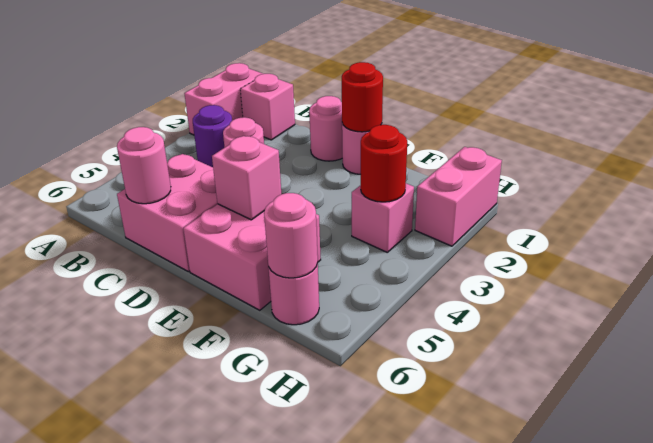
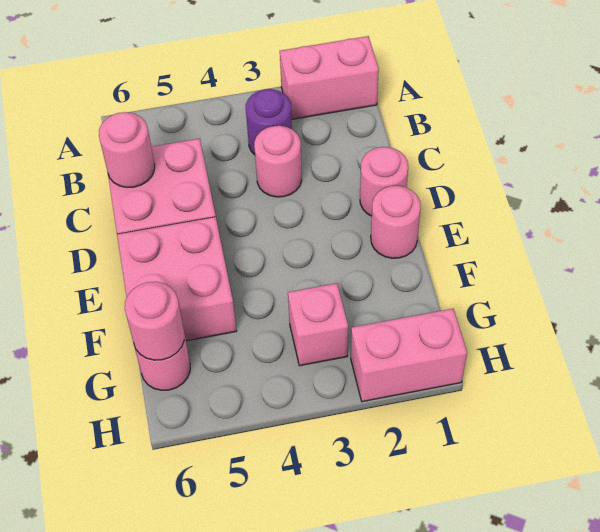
pink brick B1 level 1 -> none
red round brick E1 level 2 -> none
pink brick E5 level 2 -> none
red round brick G3 level 2 -> none

